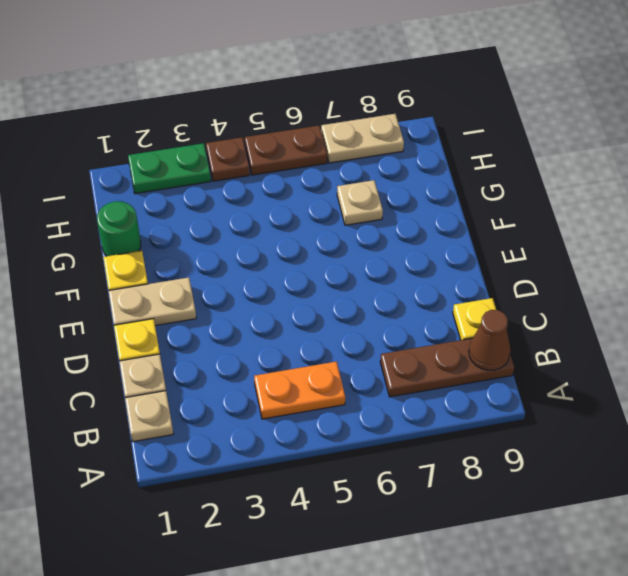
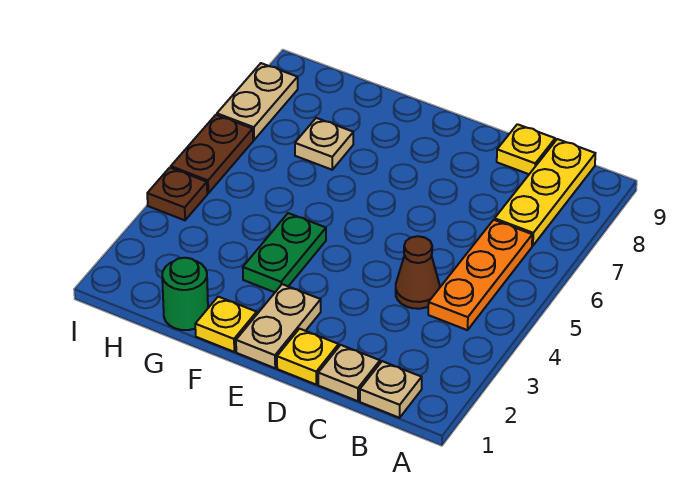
orange plate B4:B5 level 1 -> orange plate B4:B6 level 1
brown plate B7:B9 level 1 -> yellow plate B7:B9 level 1
brown cone B9 level 2 -> brown cone C4 level 1
green plate I2:I3 level 1 -> green plate F3:F4 level 1

